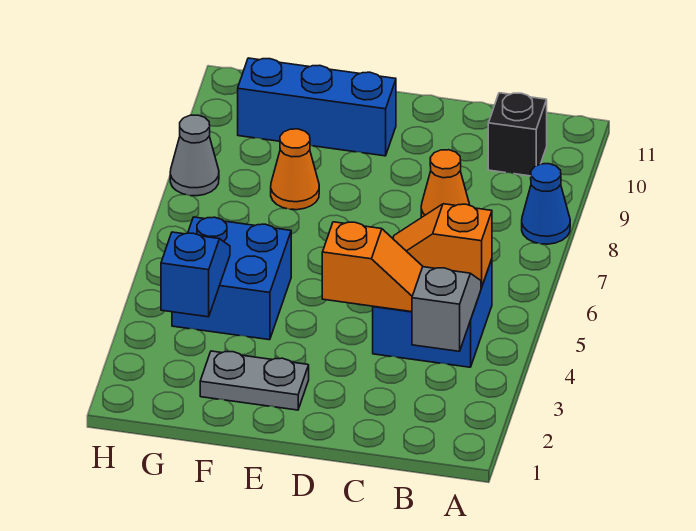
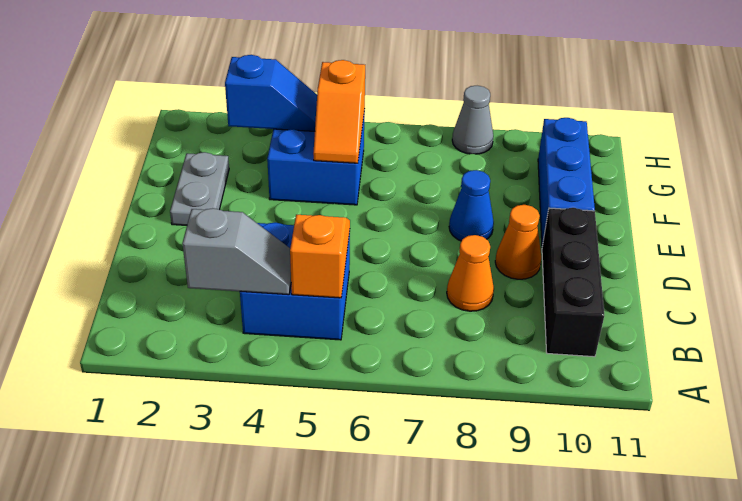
blue cone A8 level 1 -> blue cone E8 level 1
black brick B10 level 1 -> black brick B10:D10 level 1
orange slope C4:D4 level 2 top D -> orange slope F5:G5 level 2 top G
orange cone F8 level 1 -> orange cone D9 level 1

